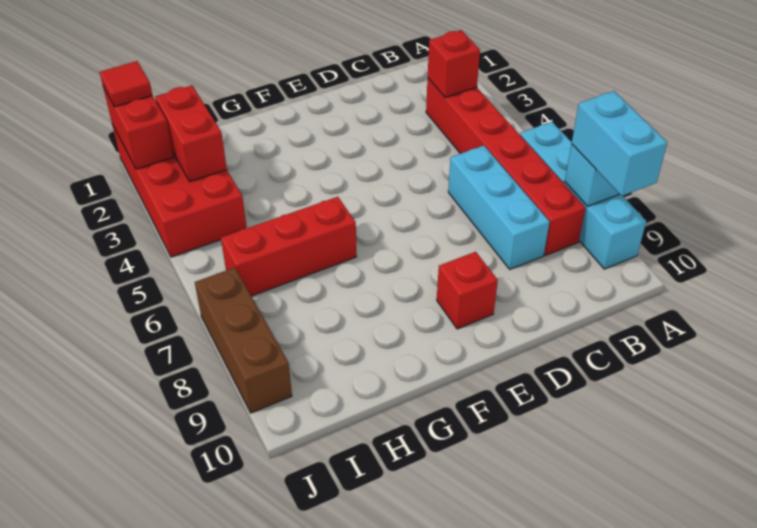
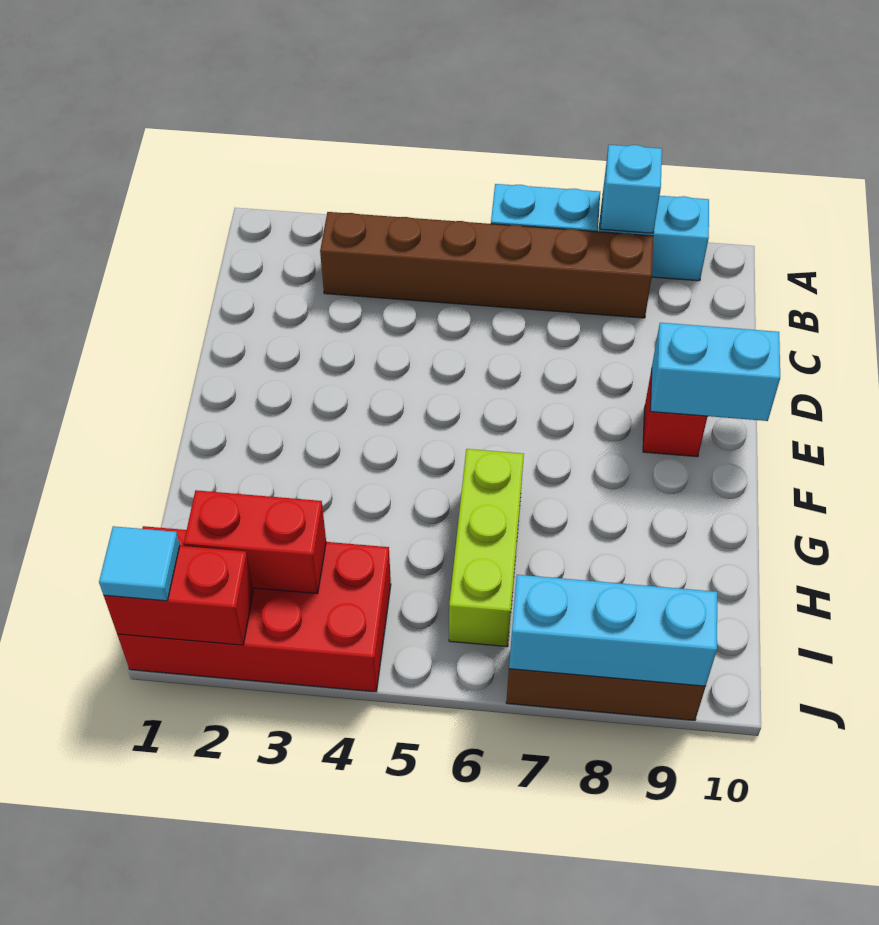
cyan brick A8:A9 level 3 -> cyan brick E9:E10 level 2
red brick B3:B8 level 1 -> brown brick B3:B8 level 1
red brick B3 level 2 -> none
cyan brick C6:C8 level 1 -> cyan brick J7:J9 level 2
red brick G6:I6 level 1 -> lime brick G6:I6 level 1
red tile J1 level 3 -> cyan tile J1 level 3

